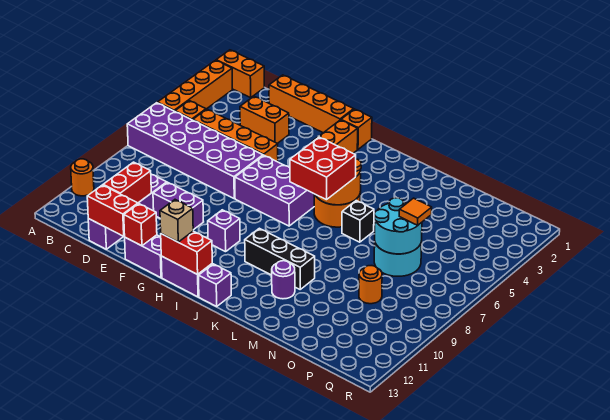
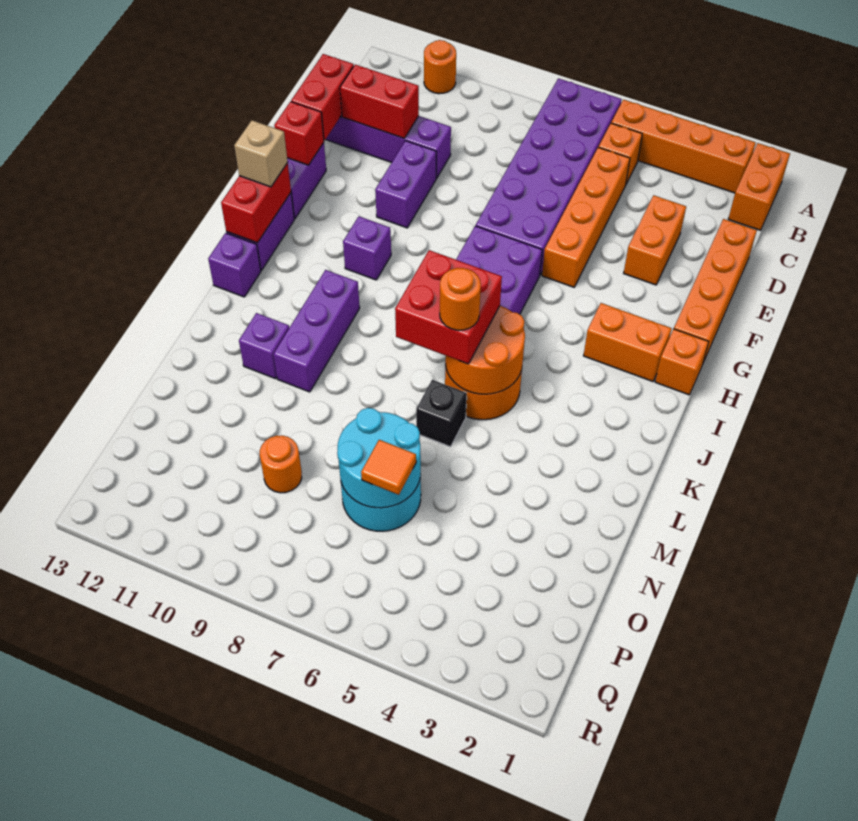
black brick J10:L10 level 1 -> purple brick J10:L10 level 1
none -> orange round brick K6 level 4
purple round brick L11 level 1 -> purple brick L11 level 1

